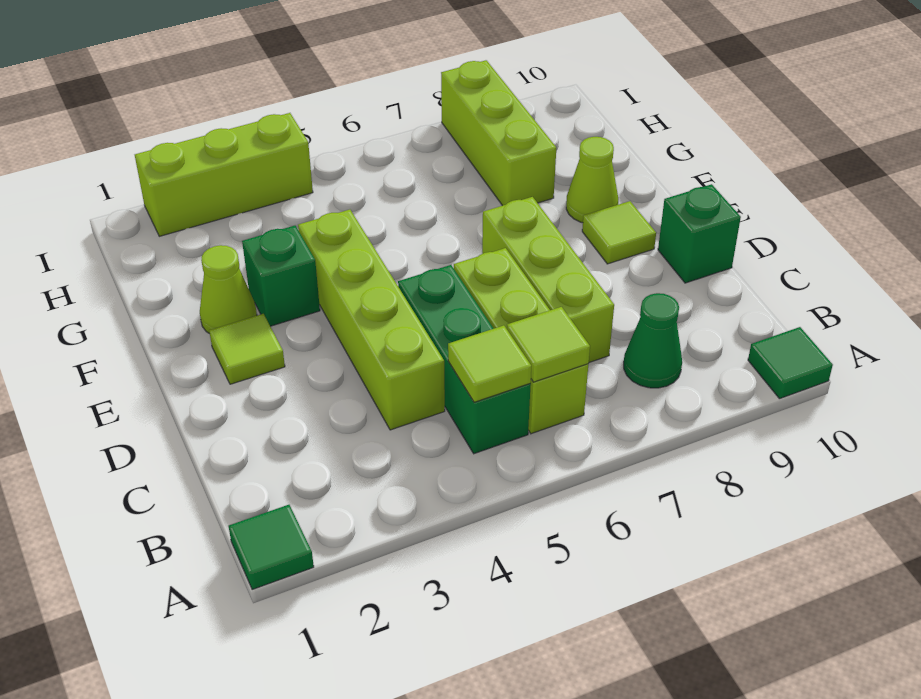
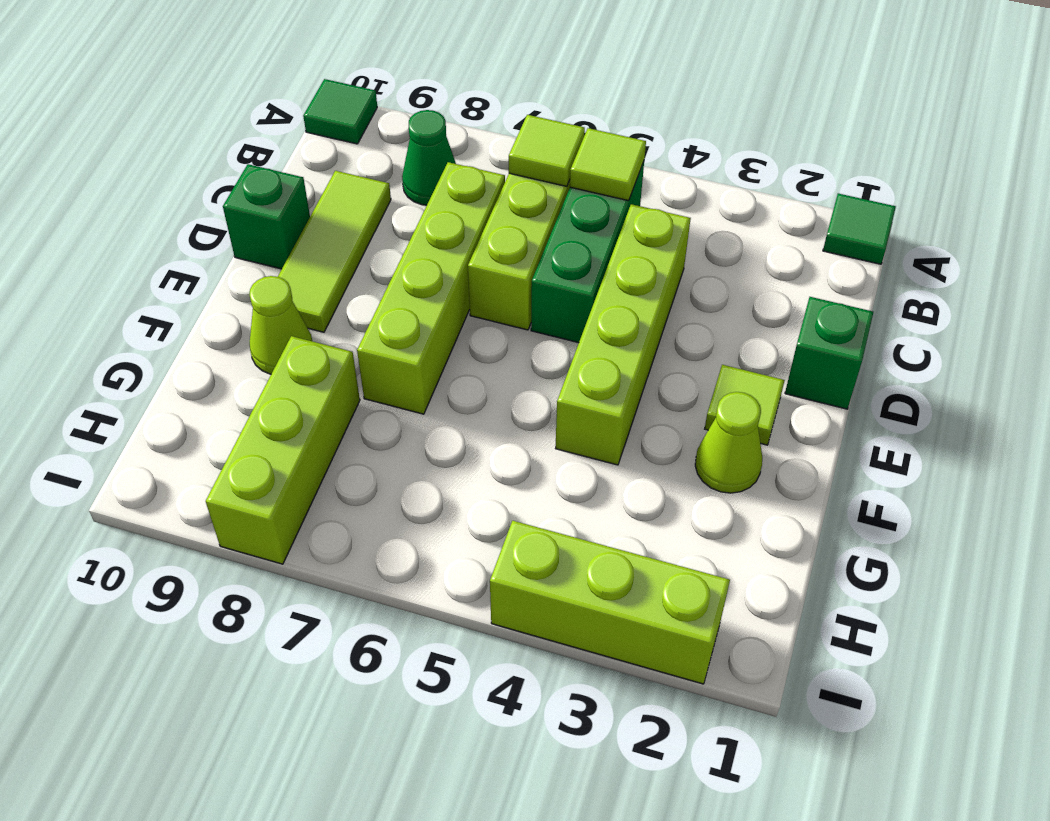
lime brick C7:E7 level 1 -> lime brick C7:F7 level 1
lime tile E9 level 1 -> lime tile C9:E9 level 1
green brick F3 level 1 -> green brick D1 level 1

